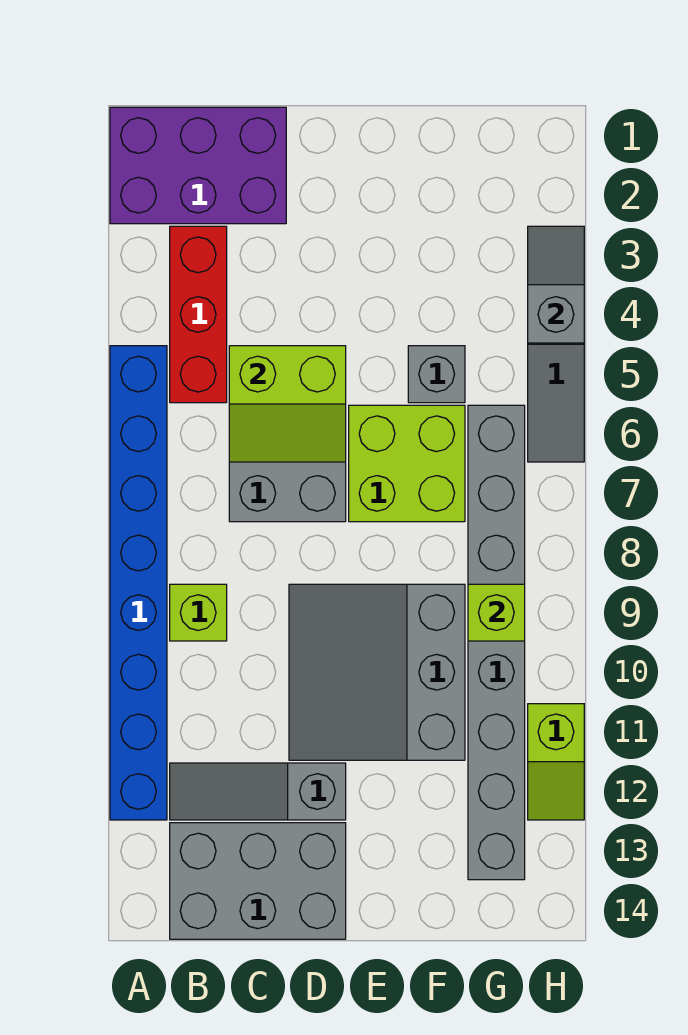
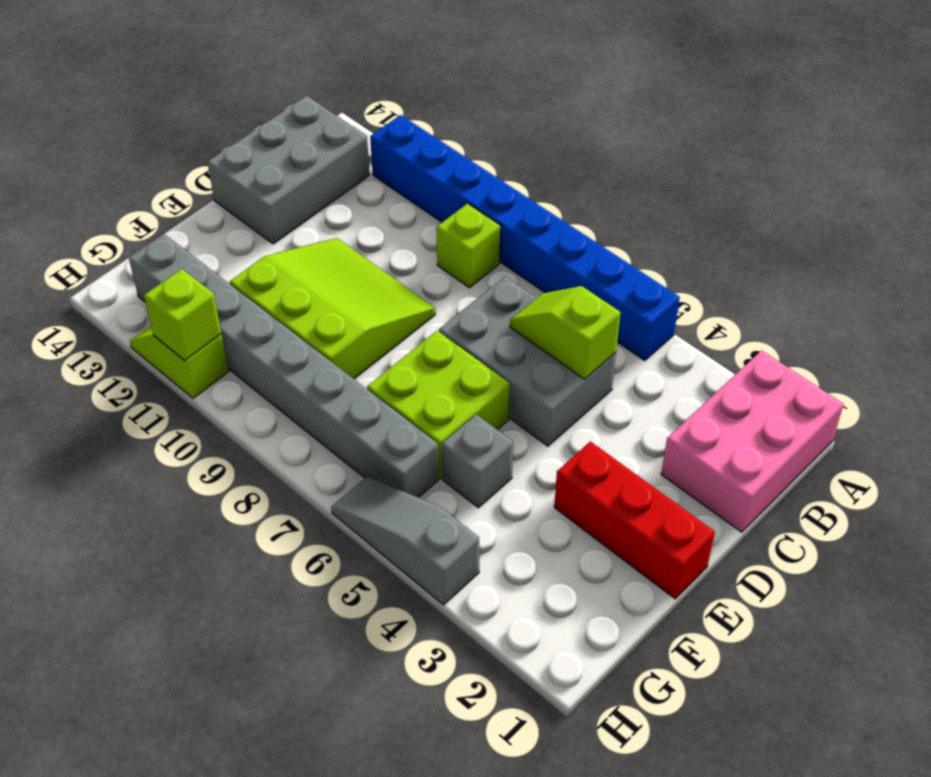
purple brick A1:C2 level 1 -> pink brick A1:C2 level 1
red brick B3:B5 level 1 -> red brick E1:E3 level 1
grey slope B12:D12 level 1 top D -> none
lime slope C5:D6 level 2 top 5 -> lime slope C5:C6 level 2 top 5
grey slope D9:F11 level 1 top F -> lime slope D9:F11 level 1 top F
lime brick G9 level 2 -> lime brick H11 level 2
grey slope H3:H4 level 2 top 4 -> none

